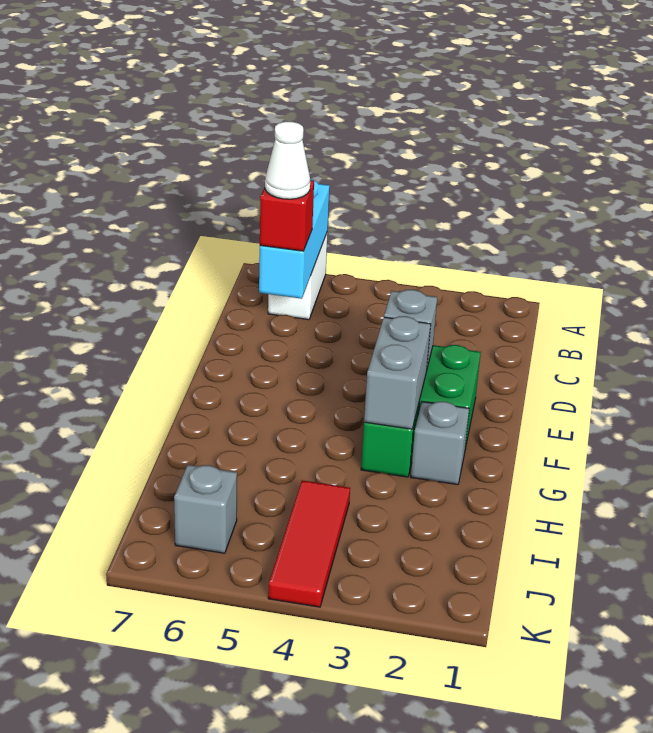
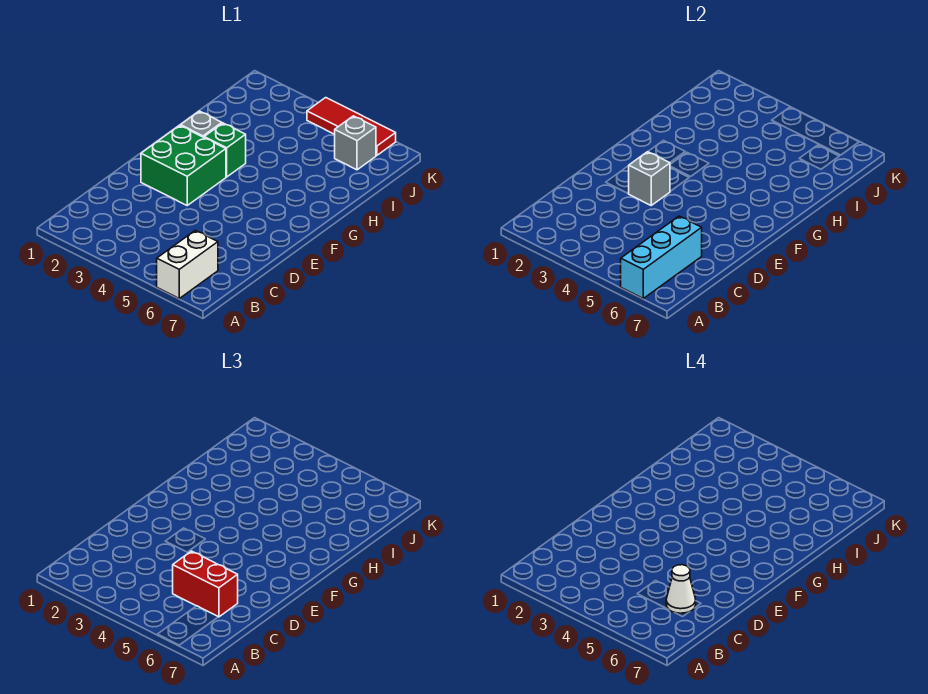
red brick C6 level 3 -> red brick C5:C6 level 3
grey brick F3:G3 level 2 -> none
red tile I4:K4 level 1 -> red tile K4:K6 level 1

